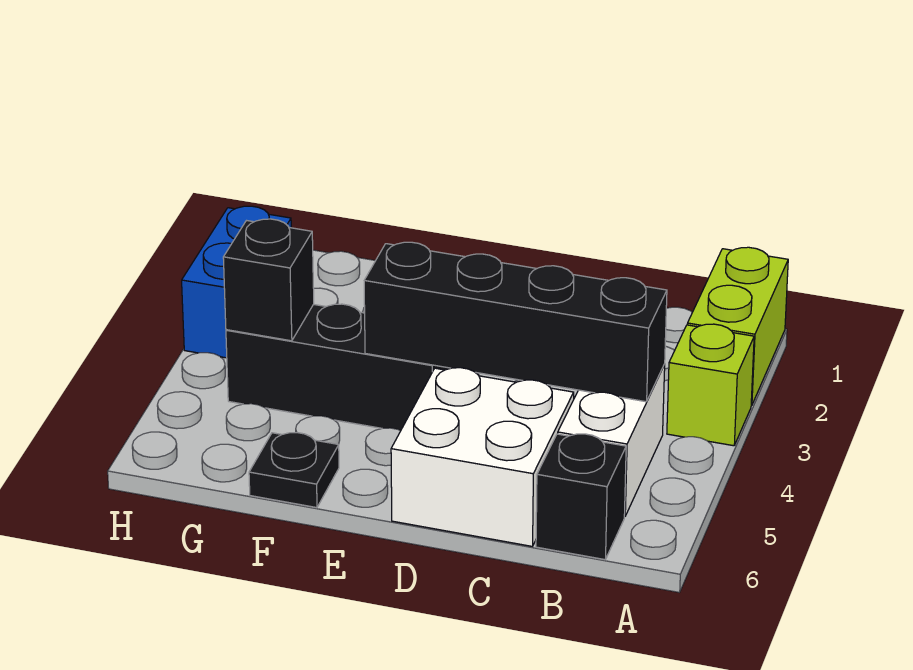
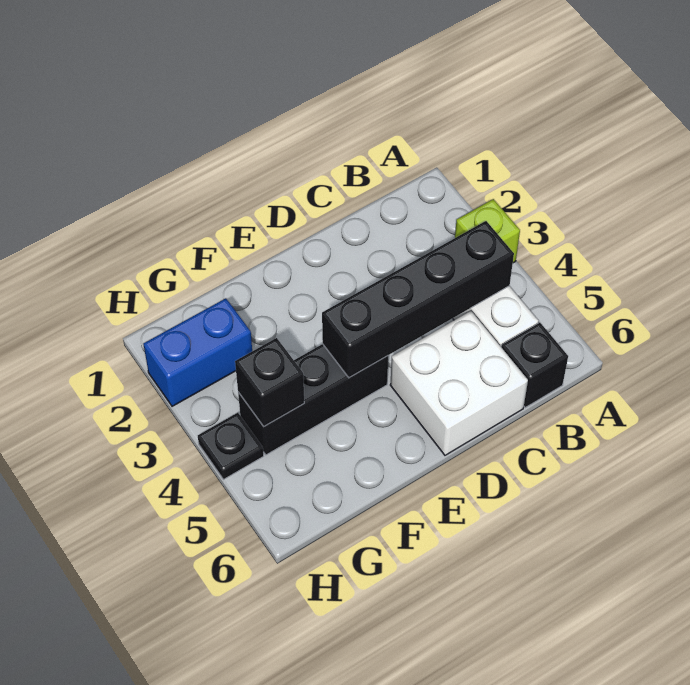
lime brick A1:A2 level 1 -> none
black plate F6 level 1 -> black plate H4 level 1
blue brick H2:H3 level 1 -> blue brick G2:H2 level 1

